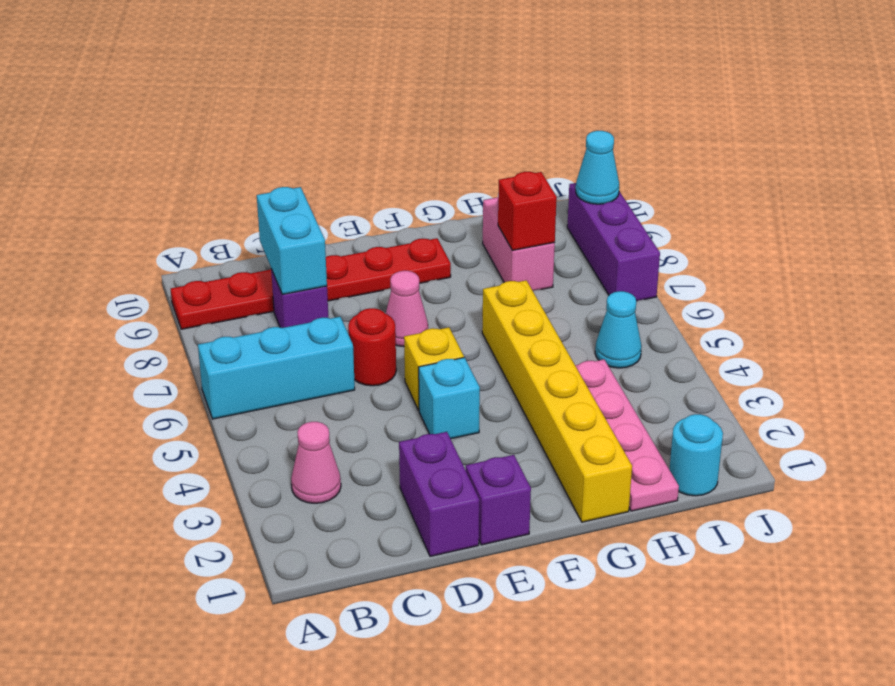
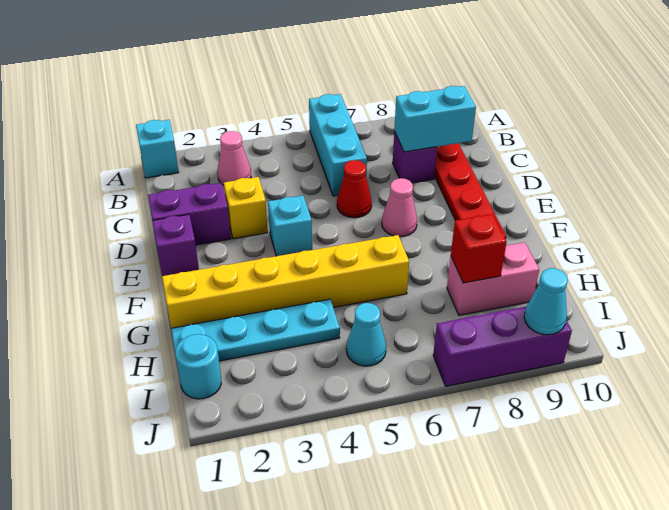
none -> cyan brick A1 level 1
red round brick D6 level 1 -> red cone D6 level 1
yellow brick E5 level 1 -> yellow brick D3 level 1
pink plate H1:H4 level 1 -> cyan plate H1:H4 level 1

